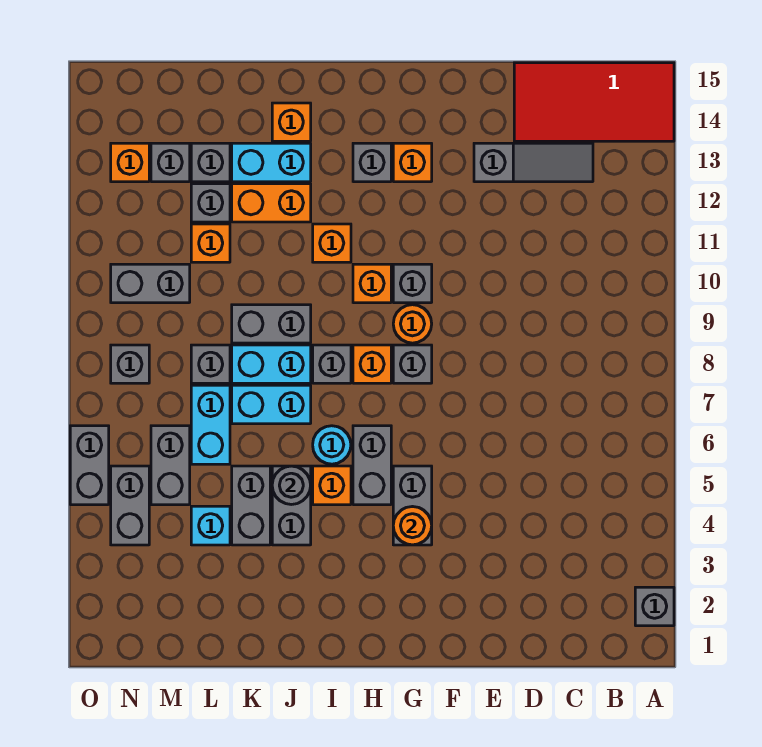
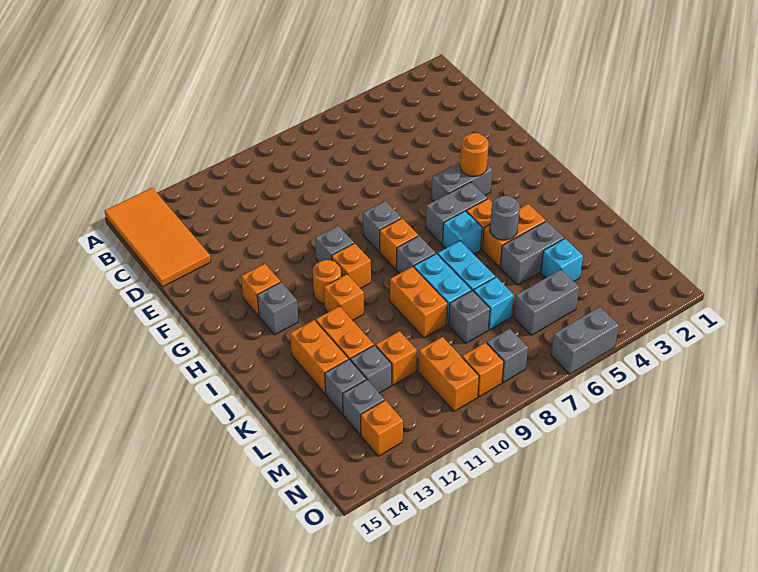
grey brick A2 level 1 -> none
red tile A14:D15 level 1 -> orange tile A14:D15 level 1
grey slope C13:E13 level 1 top E -> none
orange round brick G9 level 1 -> orange round brick H11 level 1
cyan round brick I6 level 1 -> cyan brick I6 level 1
grey brick J4:J5 level 1 -> orange brick J4:J5 level 1
grey brick J9:K9 level 1 -> orange brick J9:K9 level 1
cyan brick J13:K13 level 1 -> orange brick J13:K13 level 1
orange brick J14 level 1 -> orange brick N9 level 1
cyan brick L6:L7 level 1 -> cyan brick L7 level 1
grey brick M10:N10 level 1 -> orange brick M10:N10 level 1
grey brick N4:N5 level 1 -> none

